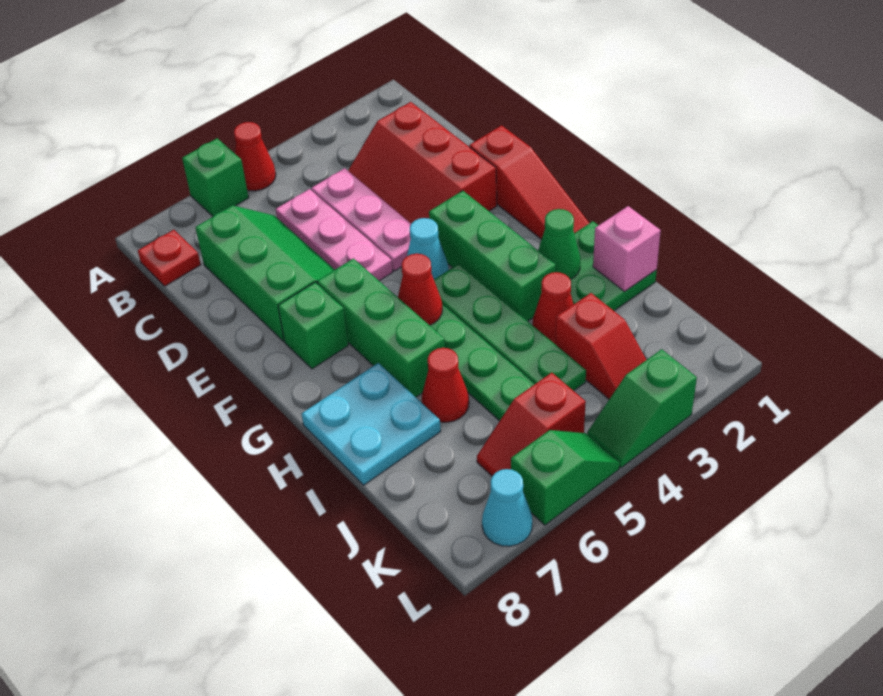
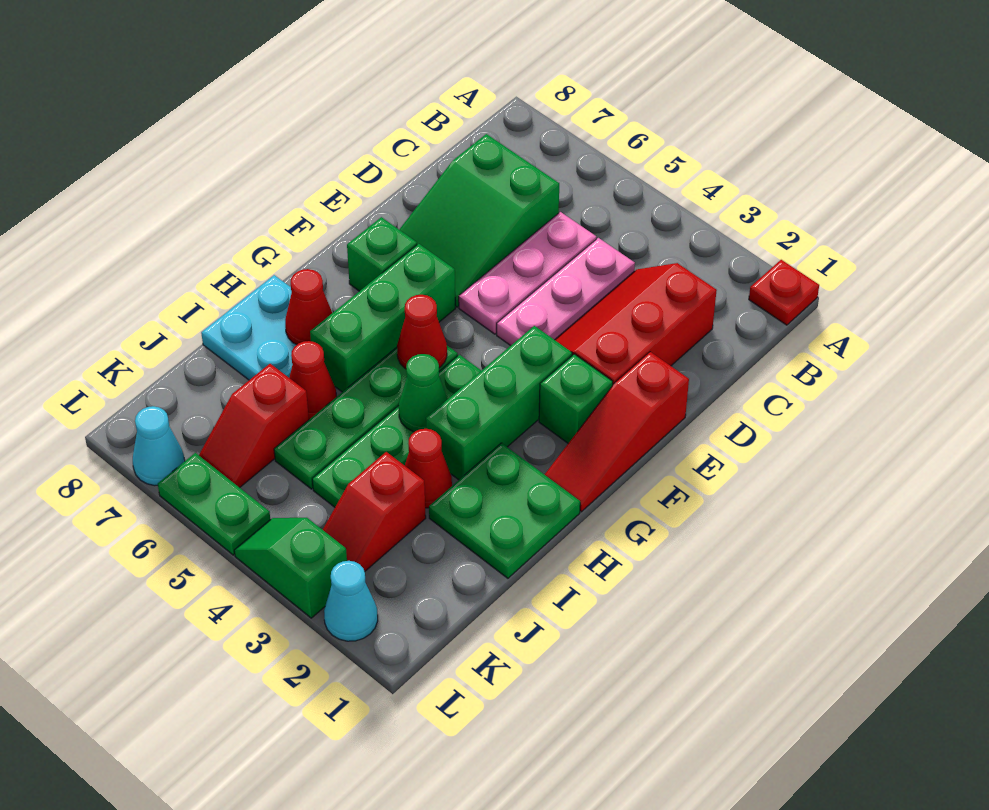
red cone A5 level 1 -> red cone H7 level 2
green brick A6 level 1 -> green brick F2 level 1
red plate B8 level 1 -> red plate A1 level 1
green slope C6:E7 level 1 top 7 -> green slope C6:E7 level 1 top C
cyan cone F4 level 1 -> cyan cone L2 level 1
green cone H2 level 2 -> green cone H4 level 2
pink brick I1 level 2 -> none
red slope K5:K6 level 1 top 5 -> red slope J6:K6 level 1 top J
green slope L5:L6 level 1 top 6 -> green plate L5:L6 level 1

